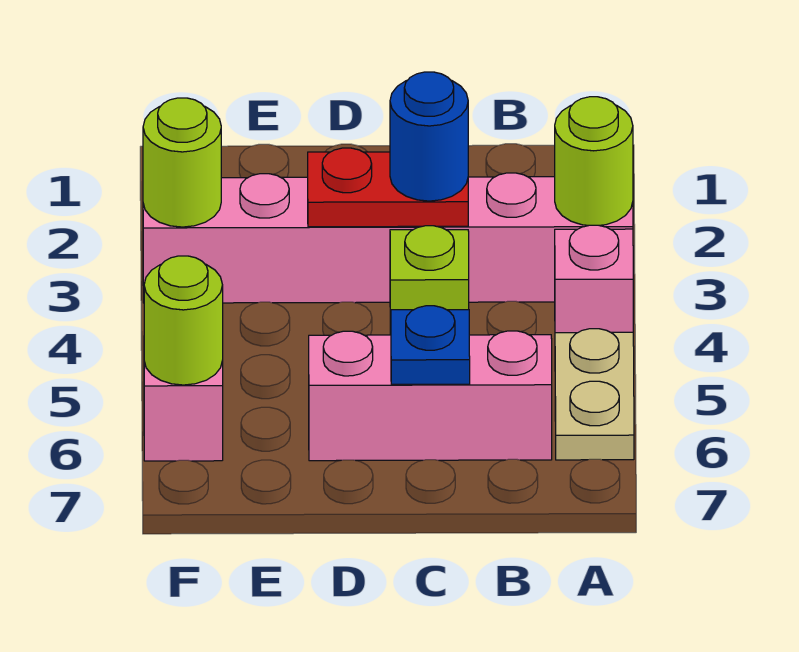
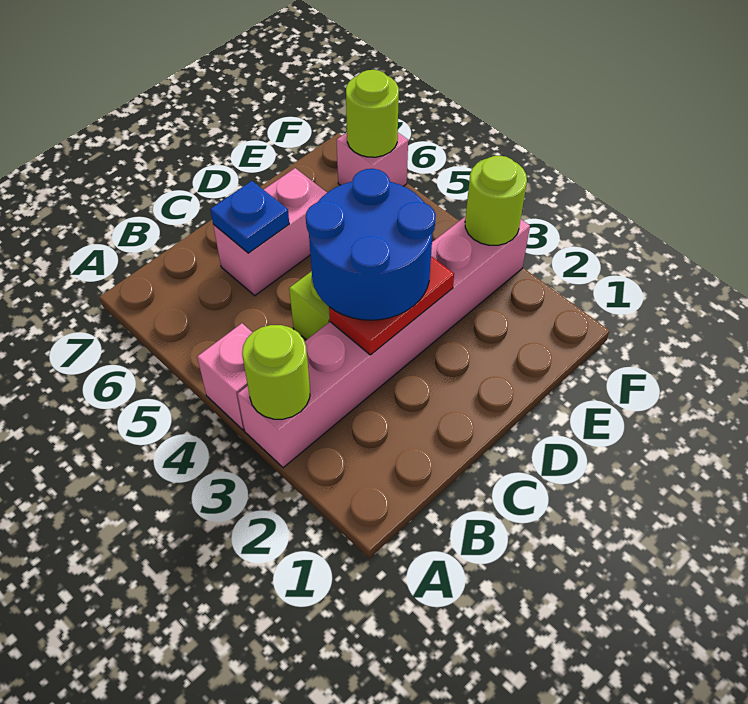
tan plate A5:A6 level 1 -> none
pink brick B6:D6 level 1 -> pink brick C6:D6 level 1
blue round brick C3 level 3 -> blue round brick C3:D4 level 3

